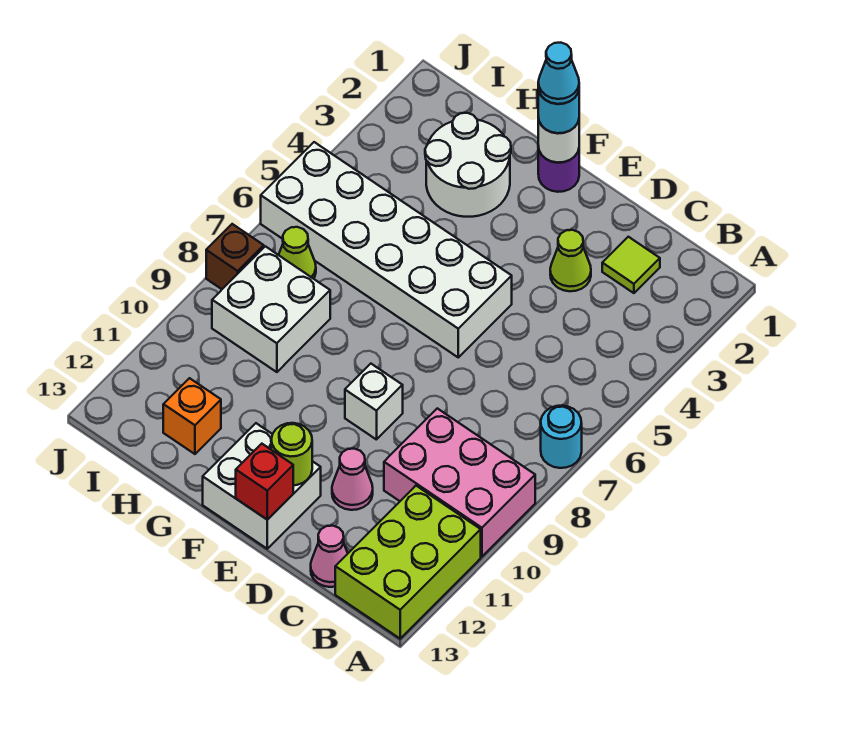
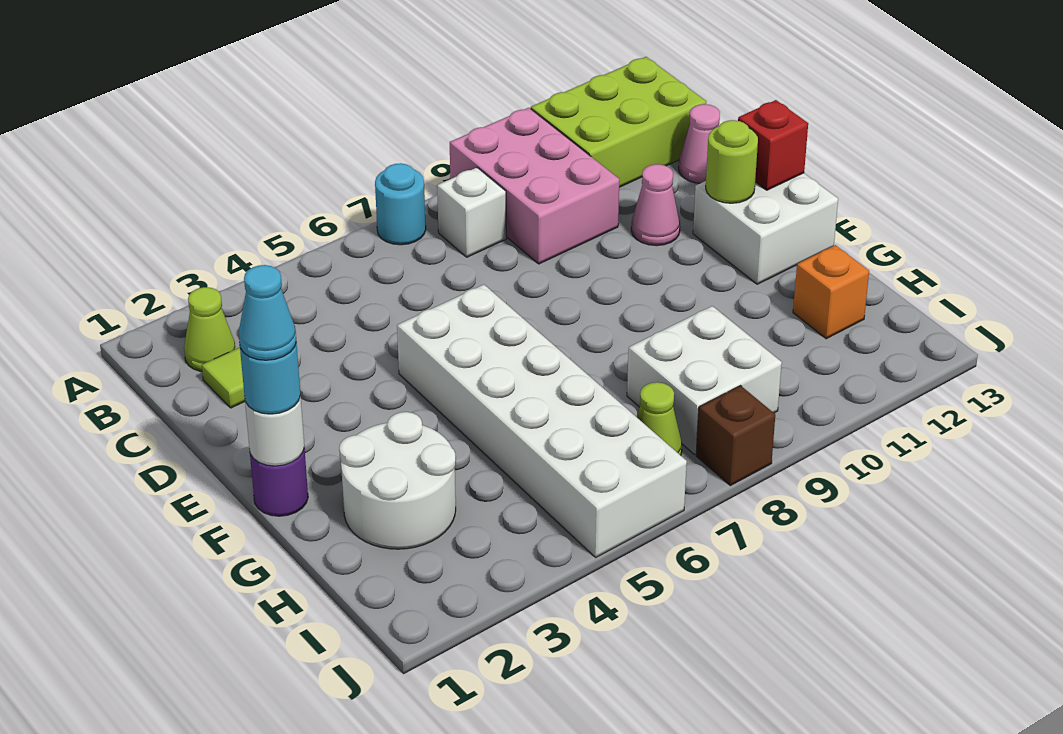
lime cone D3 level 1 -> lime cone B2 level 1
white brick E9 level 1 -> white brick B8 level 1

